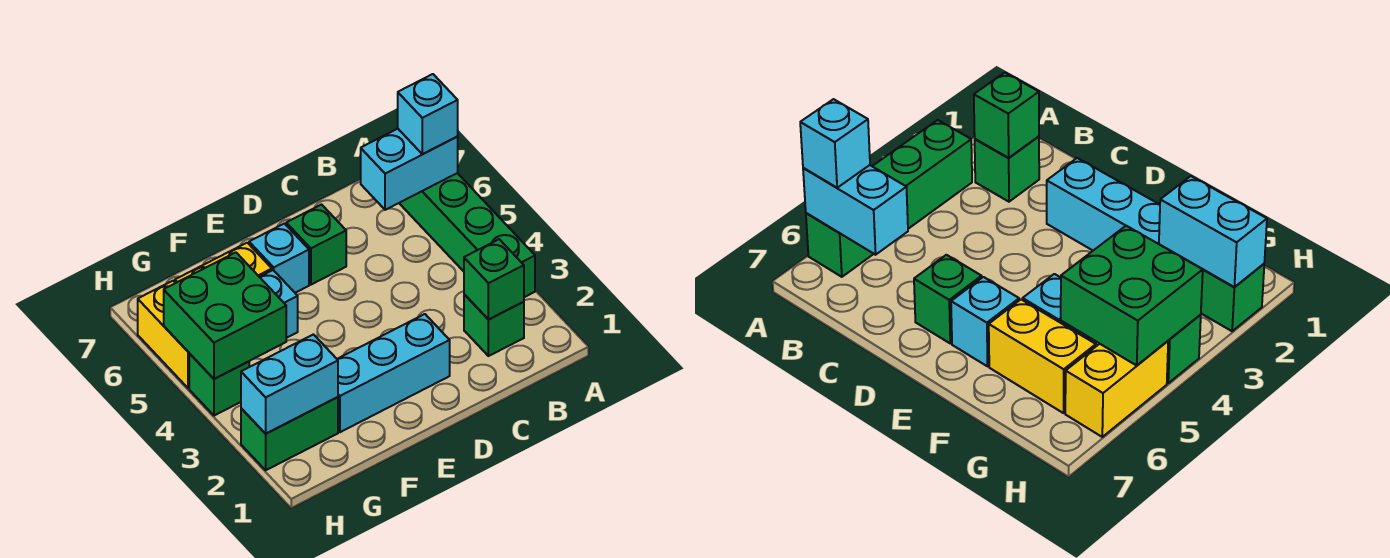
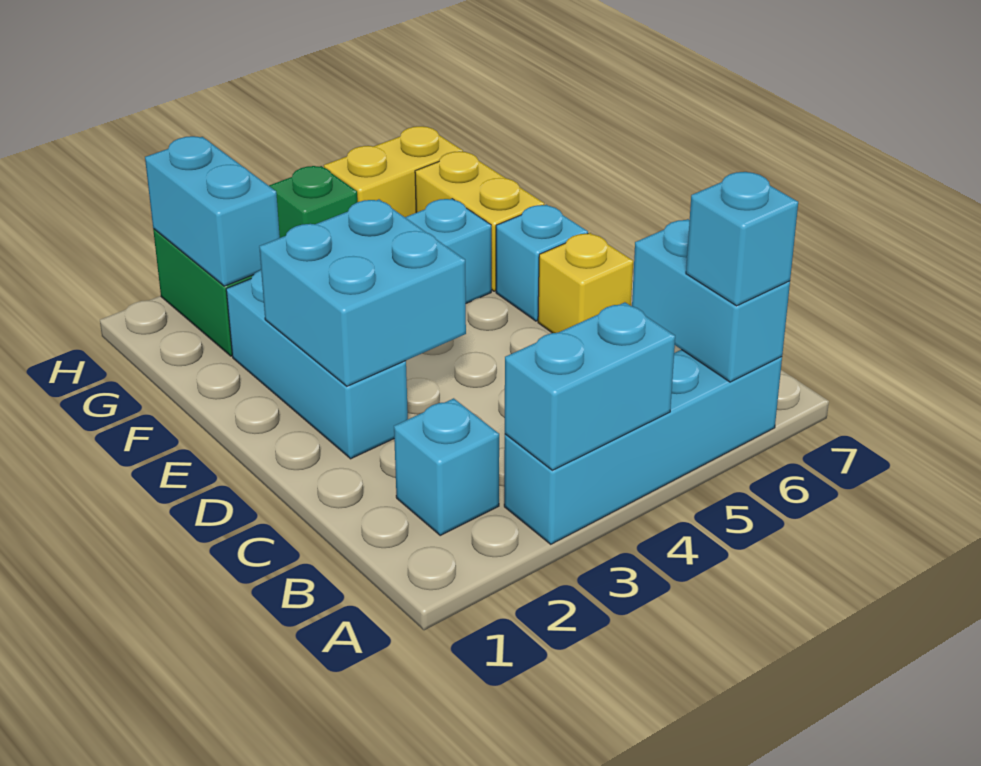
green brick A3:A6 level 1 -> cyan brick A3:A6 level 1
none -> cyan brick A3:A4 level 2
green brick B2 level 1 -> cyan brick B2 level 1
green brick B2 level 2 -> none
none -> cyan brick D2:E3 level 2
green brick D6 level 1 -> yellow brick D6 level 1
green brick G4:H5 level 2 -> none

